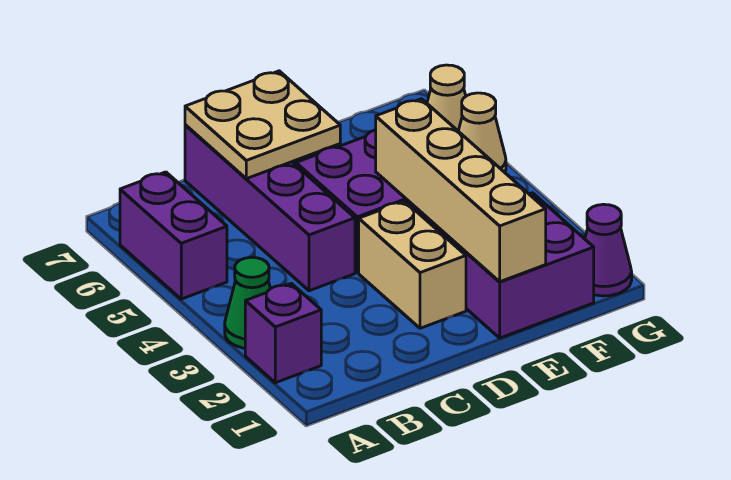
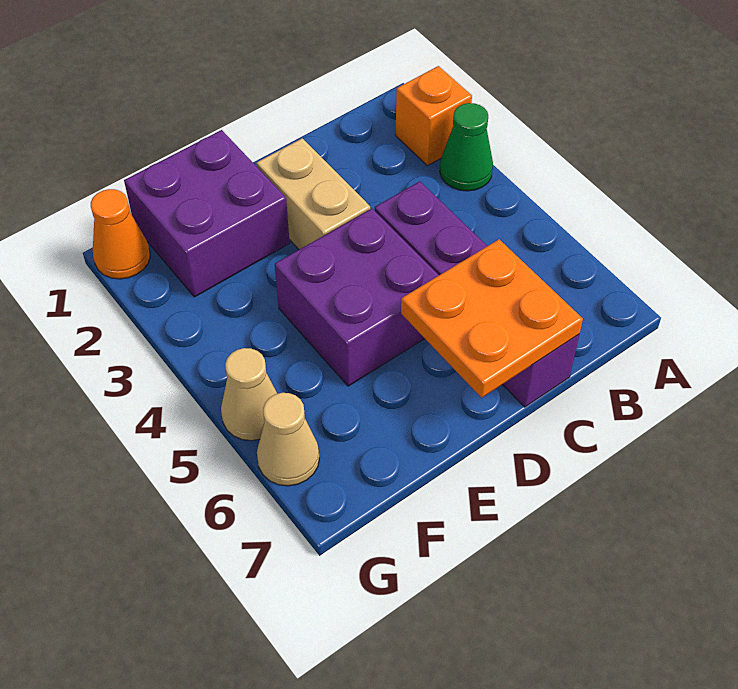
purple brick A2 level 1 -> orange brick A2 level 1
purple brick A5:A6 level 1 -> none
tan plate C6:D7 level 2 -> orange plate C6:D7 level 2
tan brick E1:E4 level 2 -> none
purple cone G1 level 1 -> orange cone G1 level 1

